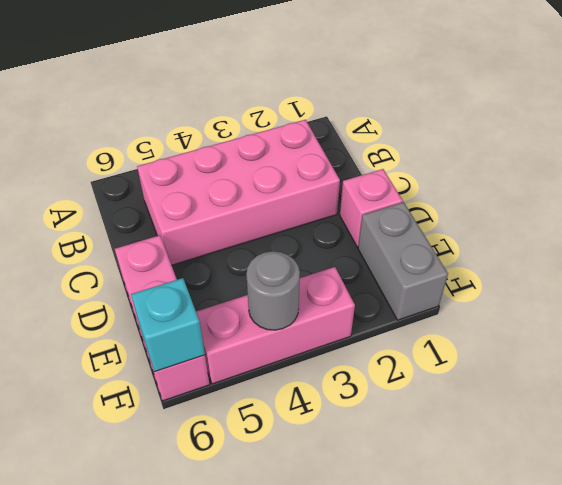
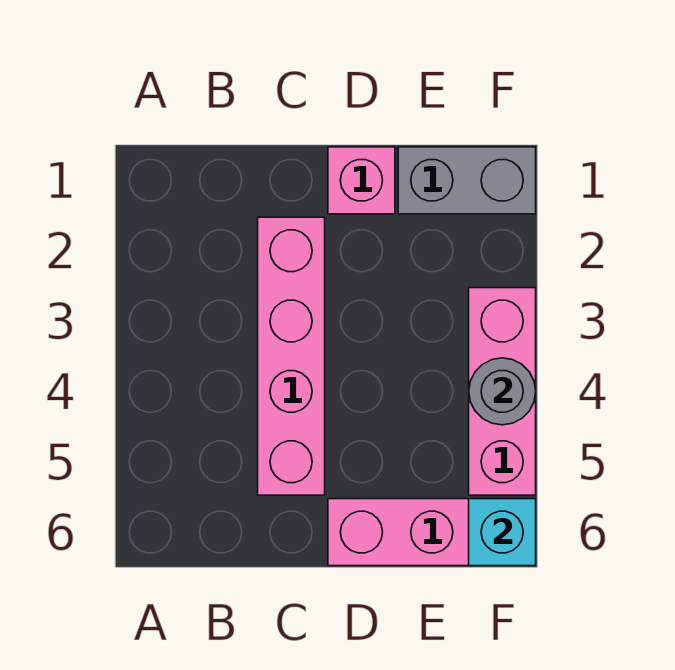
pink brick B2:C5 level 1 -> pink brick C2:C5 level 1

